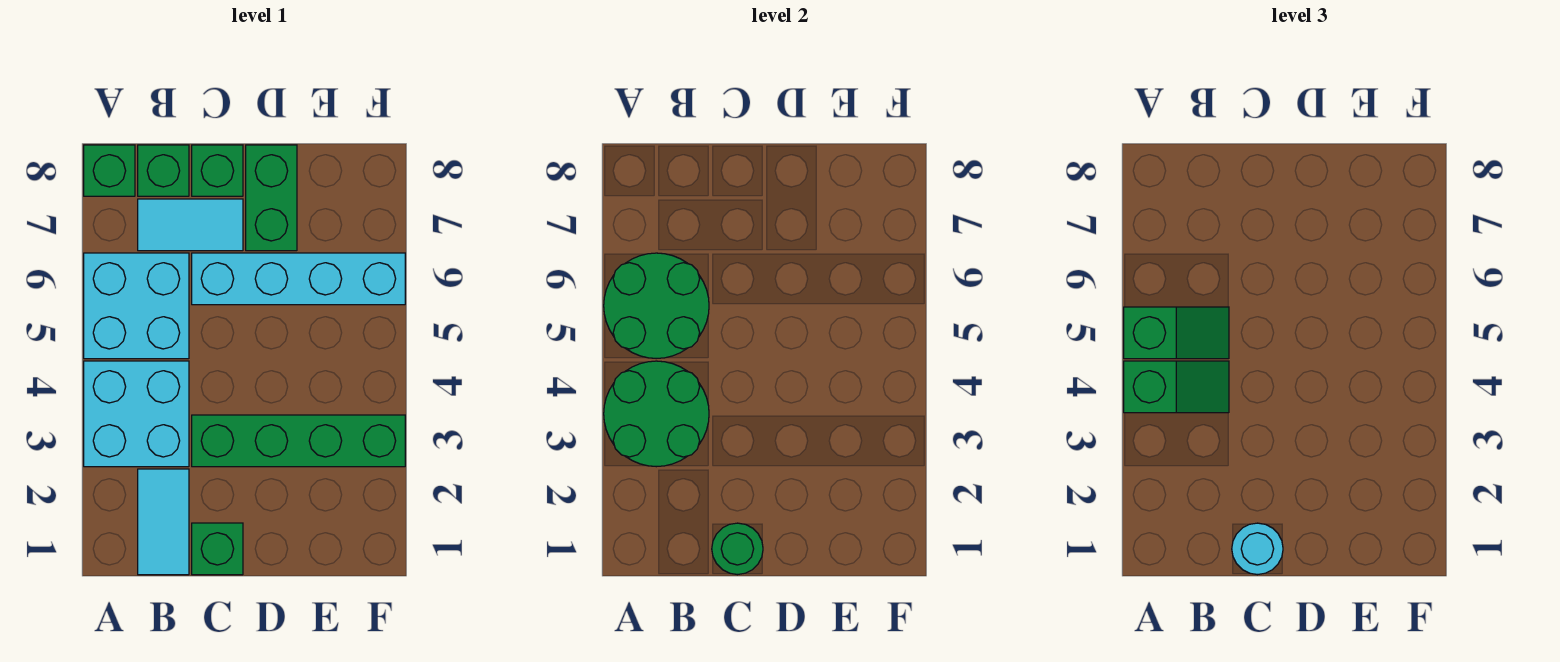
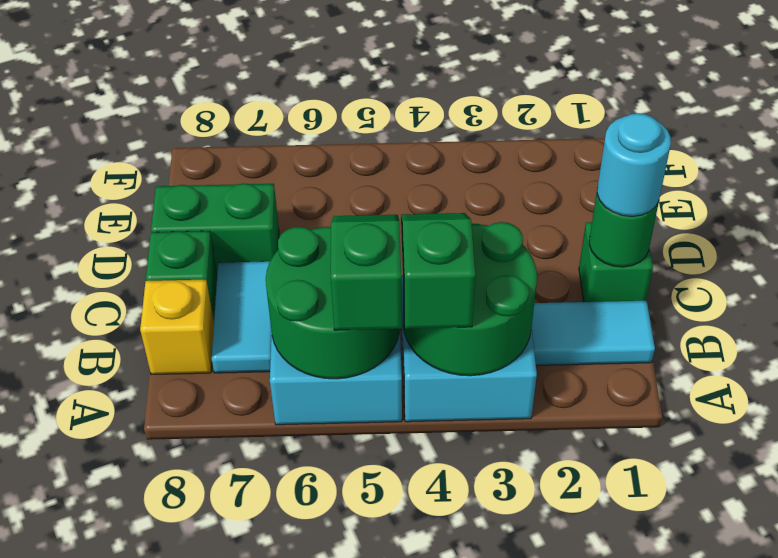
green brick A8 level 1 -> none
green brick B8 level 1 -> yellow brick B8 level 1
green brick C3:F3 level 1 -> none
cyan brick C6:F6 level 1 -> none

